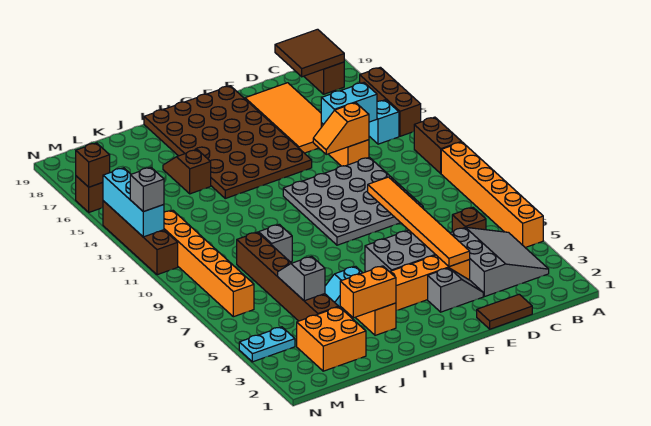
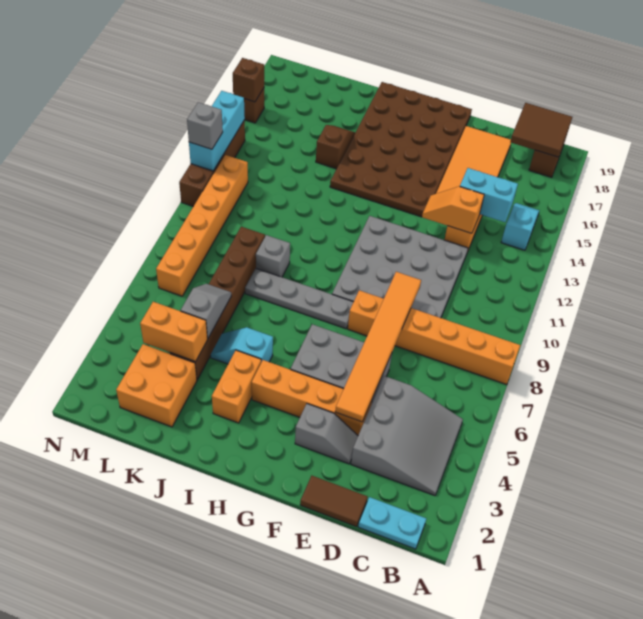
orange brick A5:A10 level 1 -> orange brick A8:F8 level 1
brown brick A11:A12 level 1 -> none
brown brick A14:A16 level 1 -> none
brown brick C6 level 1 -> none
none -> grey plate G8:J8 level 1
orange brick I3:J3 level 2 -> orange brick K4:L4 level 2
cyan plate M4:N4 level 1 -> cyan plate B1:C1 level 1

